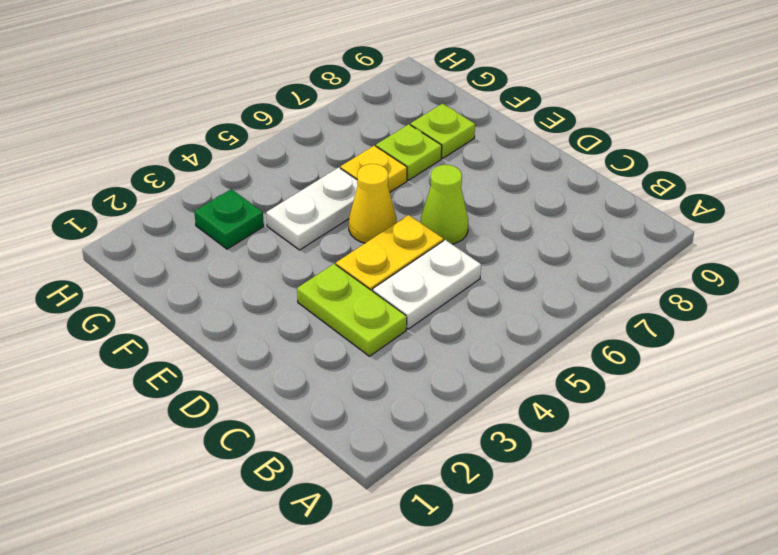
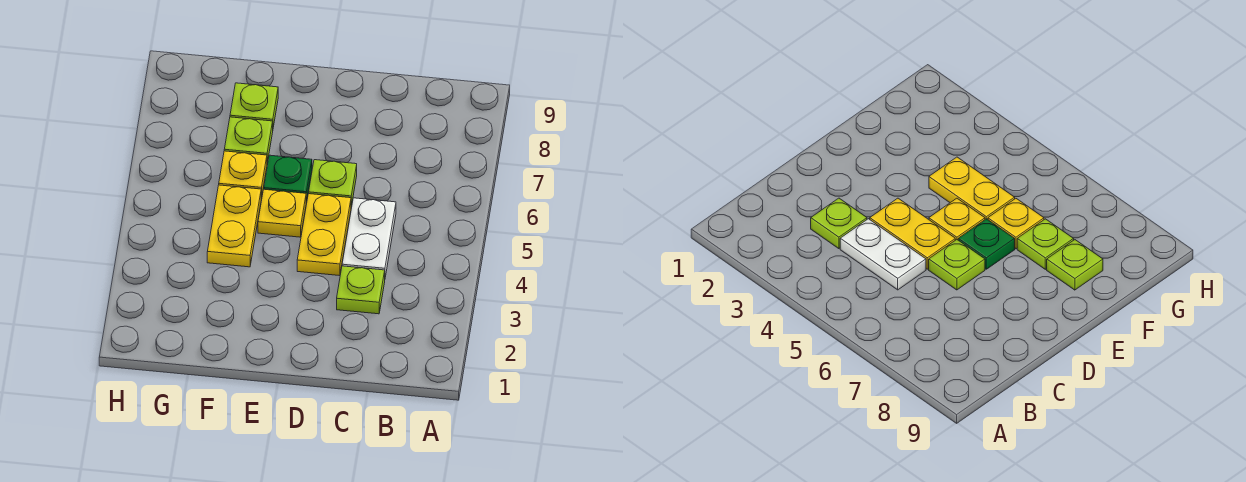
lime plate C3:D3 level 1 -> lime plate C3 level 1
lime cone D6 level 1 -> lime plate D6 level 1
yellow cone E5 level 1 -> yellow plate E5 level 1
white plate F4:F5 level 1 -> yellow plate F4:F5 level 1
green plate G3 level 1 -> green plate E6 level 1

